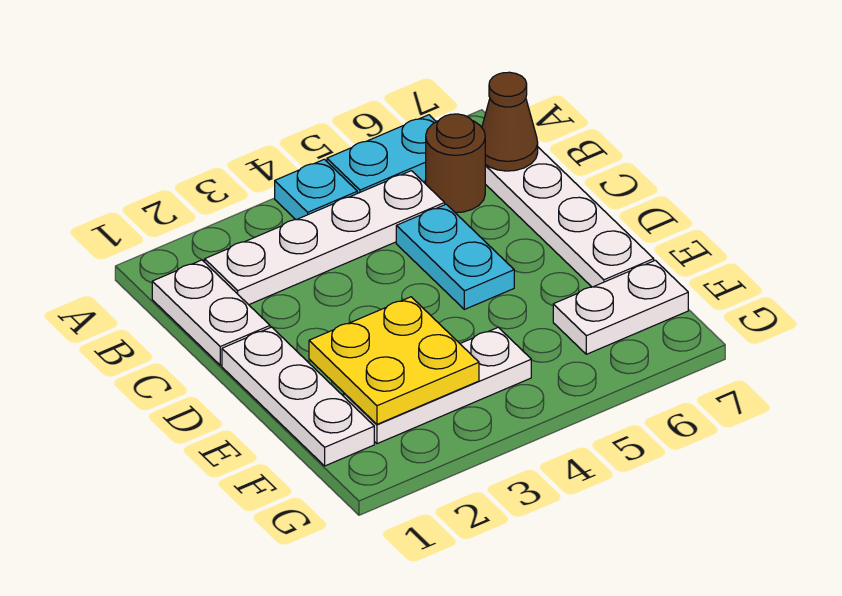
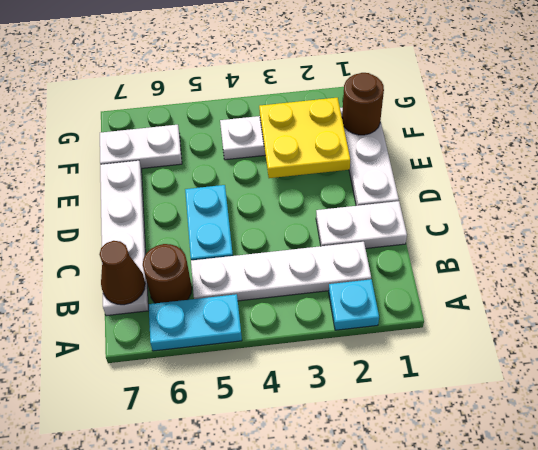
cyan plate A4 level 1 -> cyan plate A2 level 1
white plate B1:C1 level 1 -> white plate C1:C2 level 1
none -> brown round brick F1 level 2

